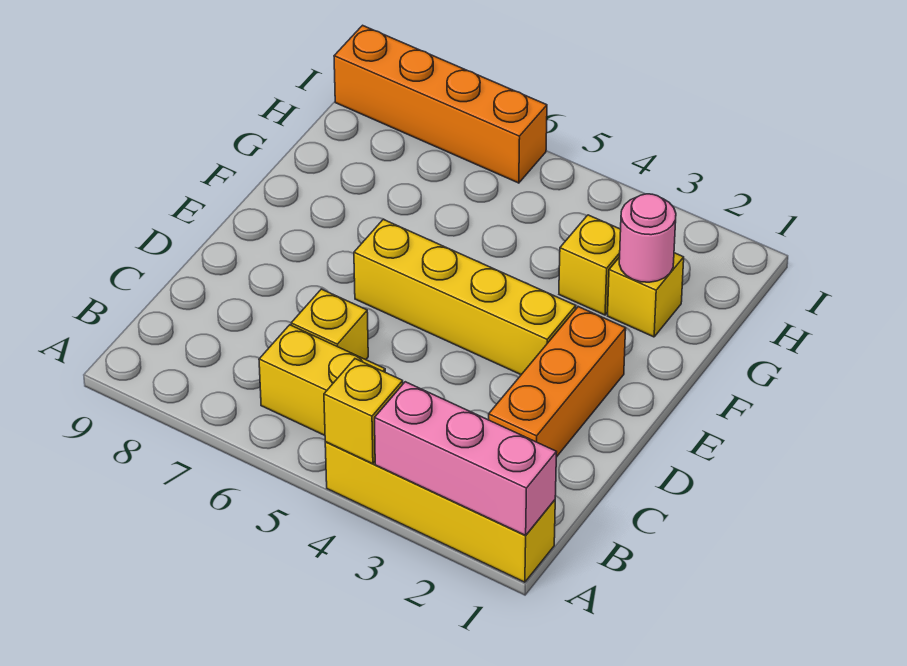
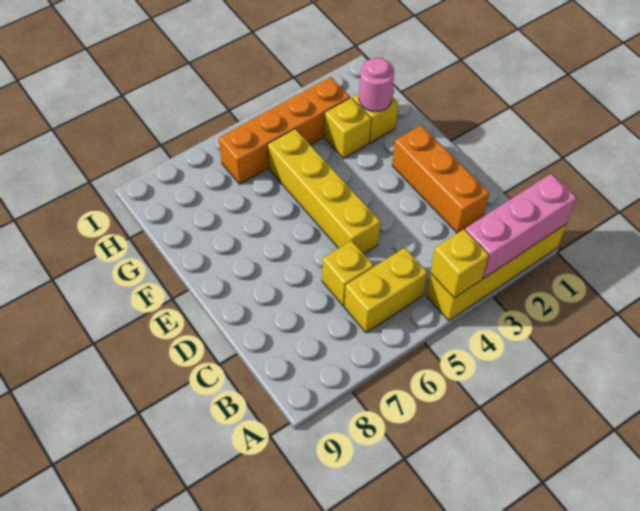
yellow brick E3:E6 level 1 -> yellow brick D5:G5 level 1
orange brick I6:I9 level 1 -> orange brick H3:H6 level 1

